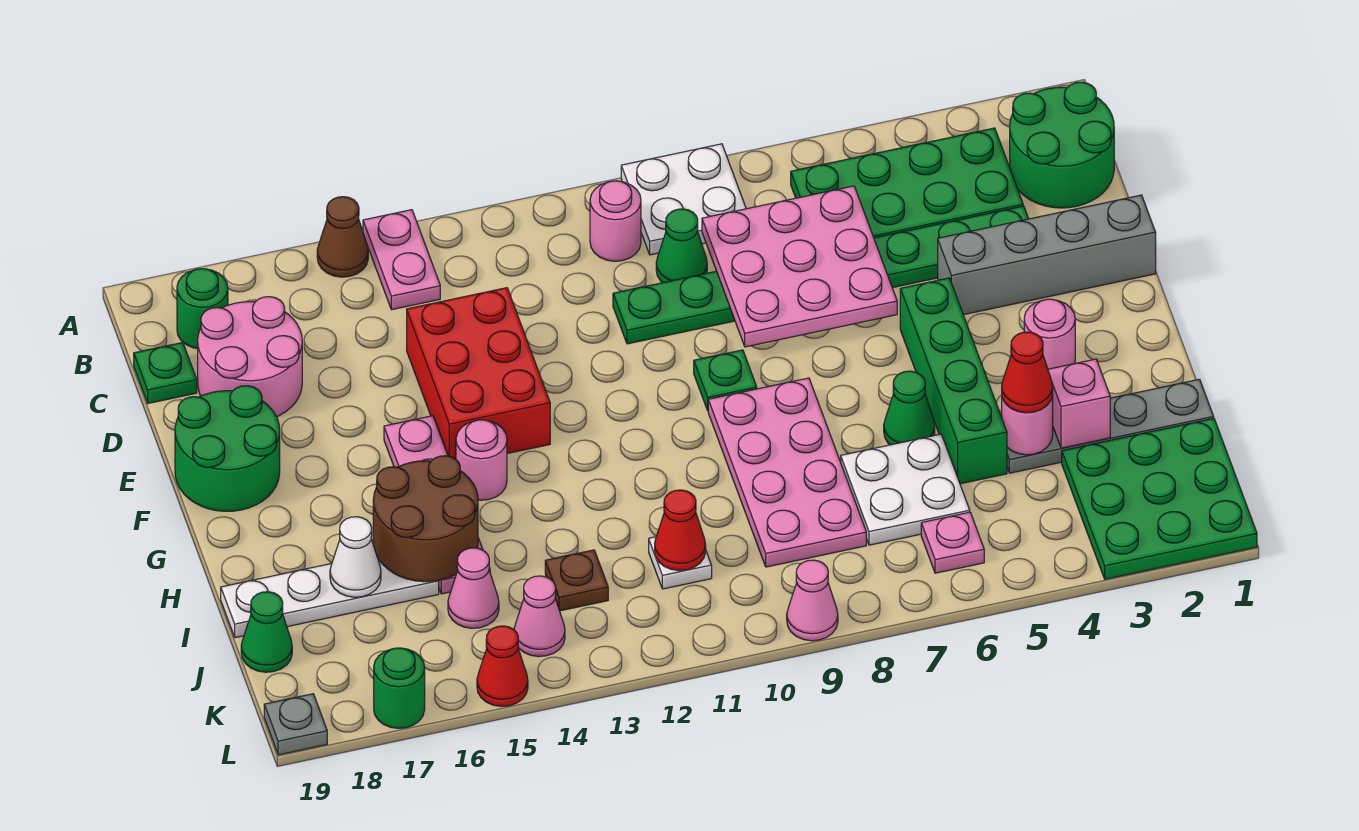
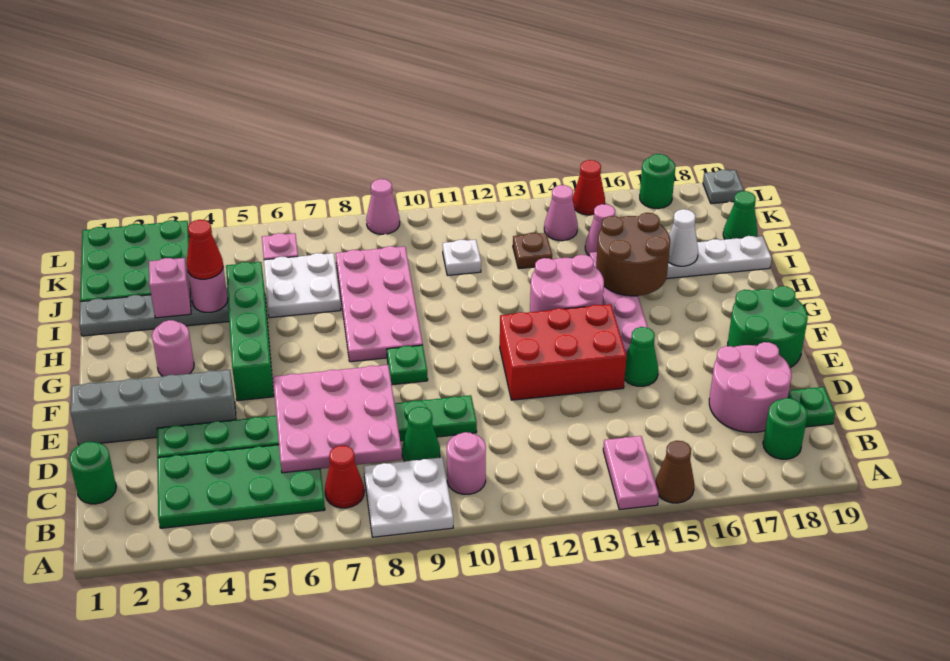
green round brick B1:C2 level 1 -> green round brick C1 level 1
red brick D13:F14 level 1 -> red brick E12:F14 level 1
pink round brick G14 level 1 -> pink round brick G13:H14 level 1
green cone H6 level 1 -> green cone E15 level 1
red cone J11 level 2 -> red cone B7 level 1

